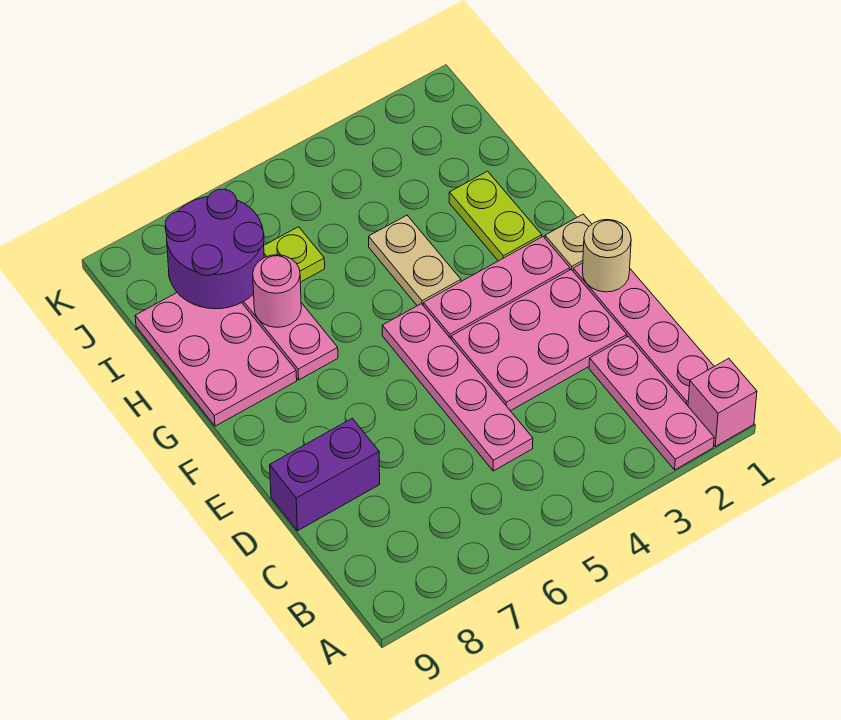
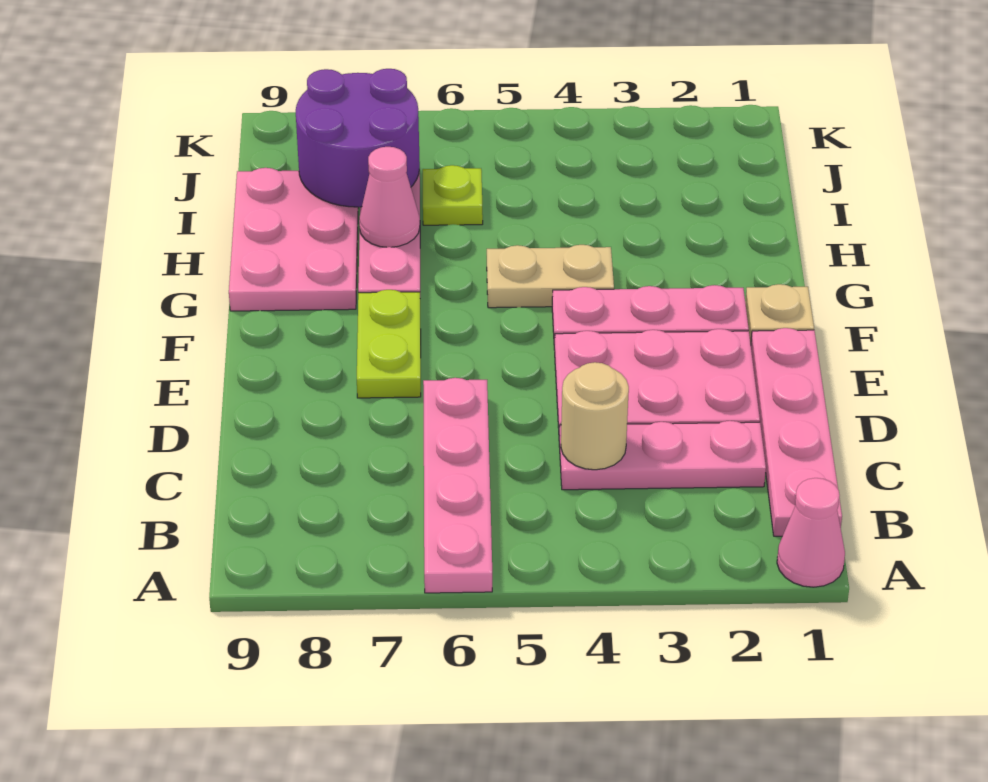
pink brick A1 level 1 -> pink cone A1 level 1
pink plate A2:C2 level 1 -> pink plate C2:C4 level 1
pink plate C5:F5 level 1 -> pink plate A6:D6 level 1
purple brick D8:D9 level 1 -> none
tan round brick E1 level 2 -> tan round brick C4 level 2
lime plate G2:H2 level 1 -> lime plate E7:F7 level 1
tan plate G4:H4 level 1 -> tan plate G4:G5 level 1
pink round brick H7 level 2 -> pink cone H7 level 2

